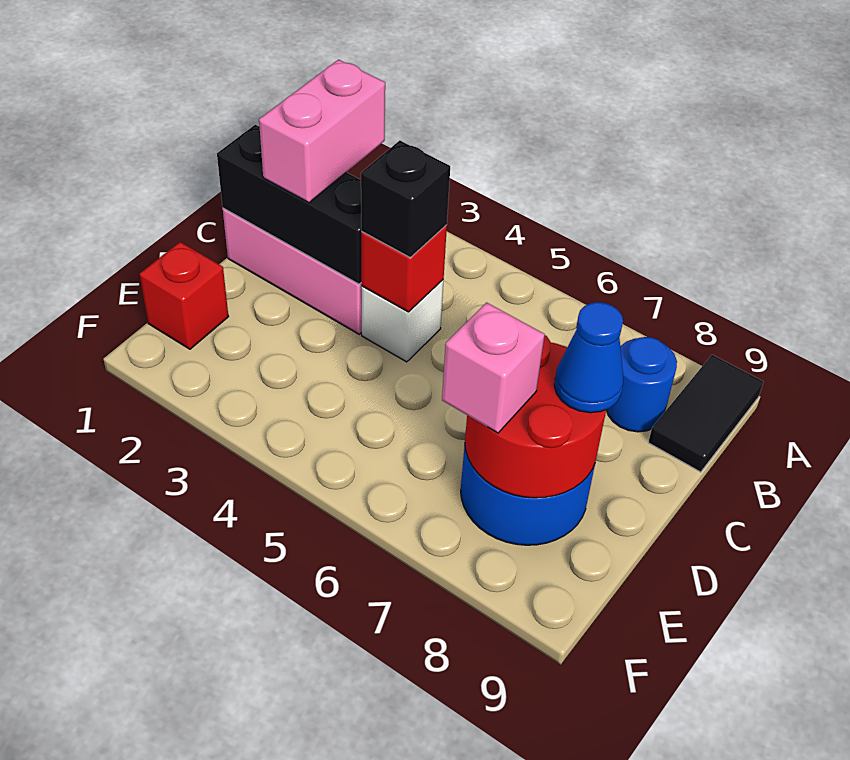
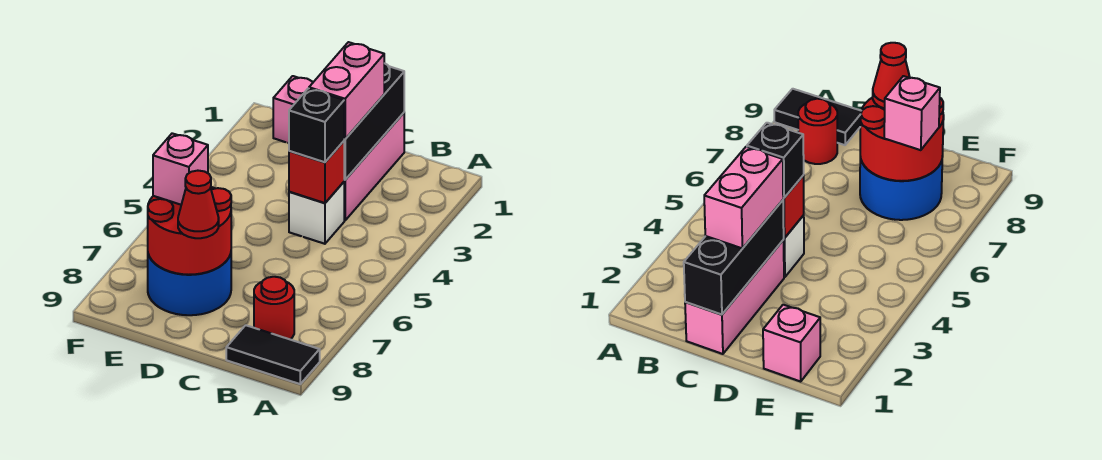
pink brick B2:C2 level 3 -> pink brick C2:C3 level 3
blue round brick B8 level 1 -> red round brick B8 level 1
blue cone D8 level 3 -> red cone D8 level 3
red brick E1 level 1 -> pink brick E1 level 1

